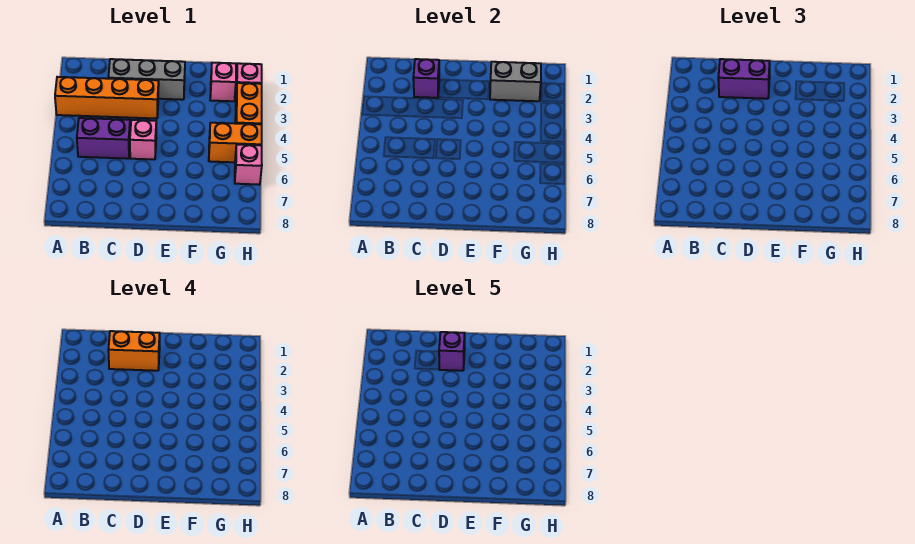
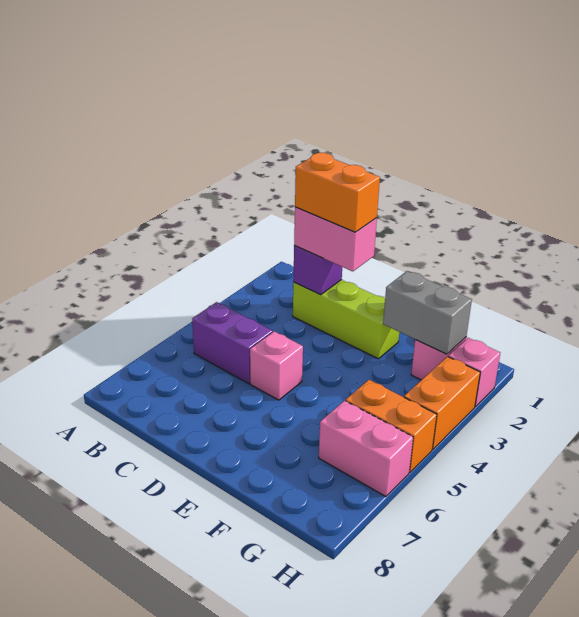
orange brick A3:D3 level 1 -> none
grey brick C2:E2 level 1 -> lime brick C2:E2 level 1
purple brick C2:D2 level 3 -> pink brick C2:D2 level 3
purple brick D2 level 5 -> none
pink brick H6 level 1 -> pink brick G6:H6 level 1

